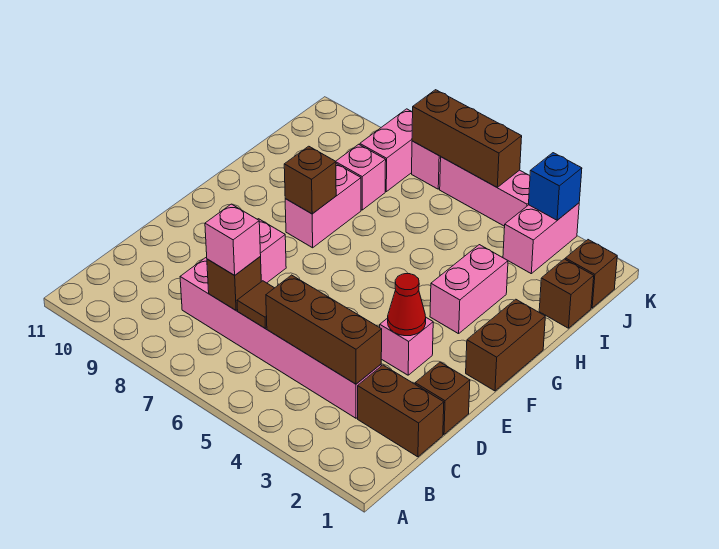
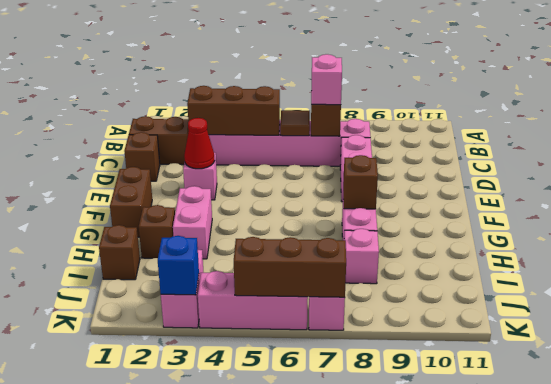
brown brick J1 level 1 -> brown brick H2 level 1
pink brick J8:K8 level 1 -> none

